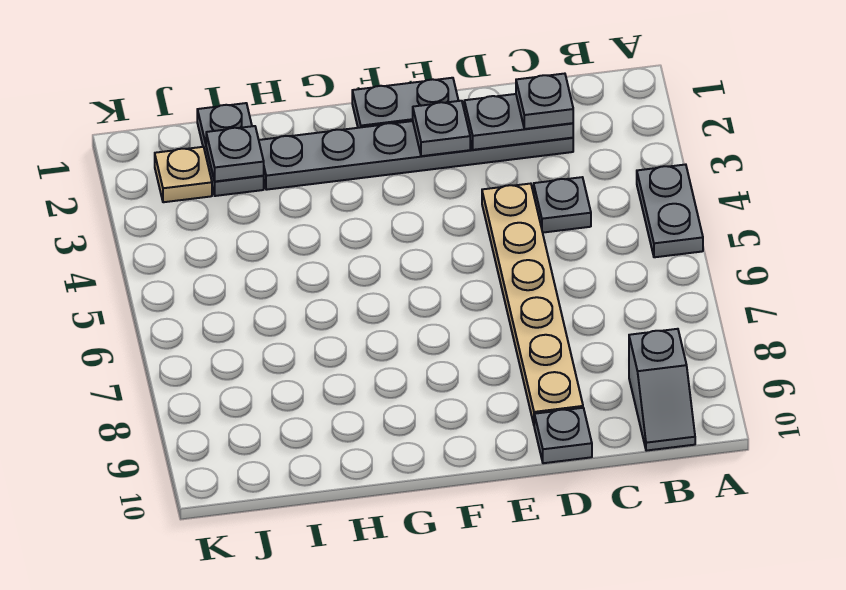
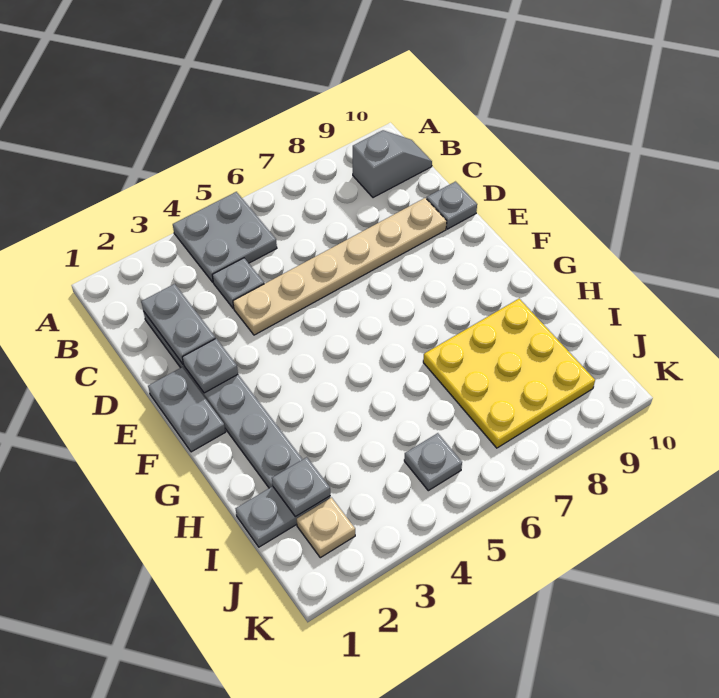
grey plate A4:A5 level 1 -> grey plate A4:B5 level 1
grey plate C2 level 3 -> grey plate J5 level 1
none -> yellow plate H7:J9 level 1

